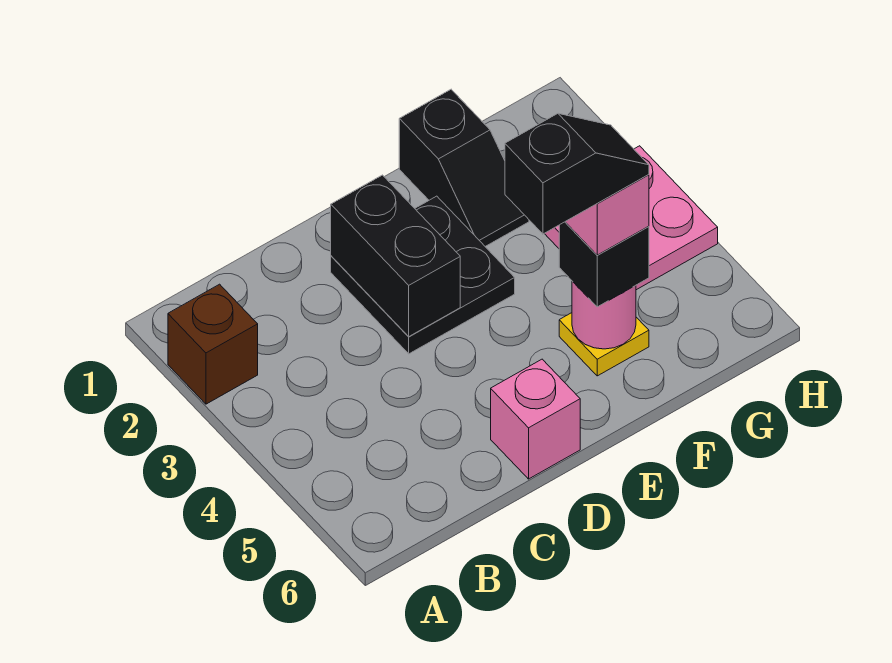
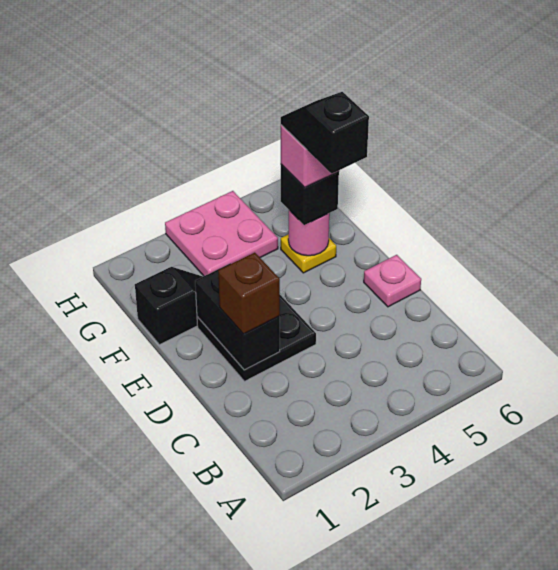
brown brick A2 level 1 -> brown brick D2 level 3
black brick D2:D3 level 2 -> black brick D2:E2 level 2
pink brick D6 level 1 -> pink plate D6 level 1

